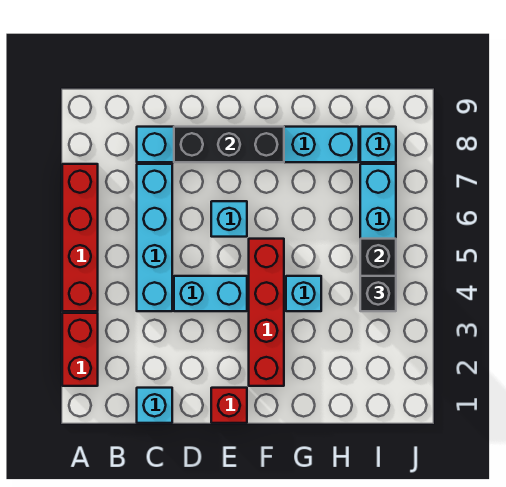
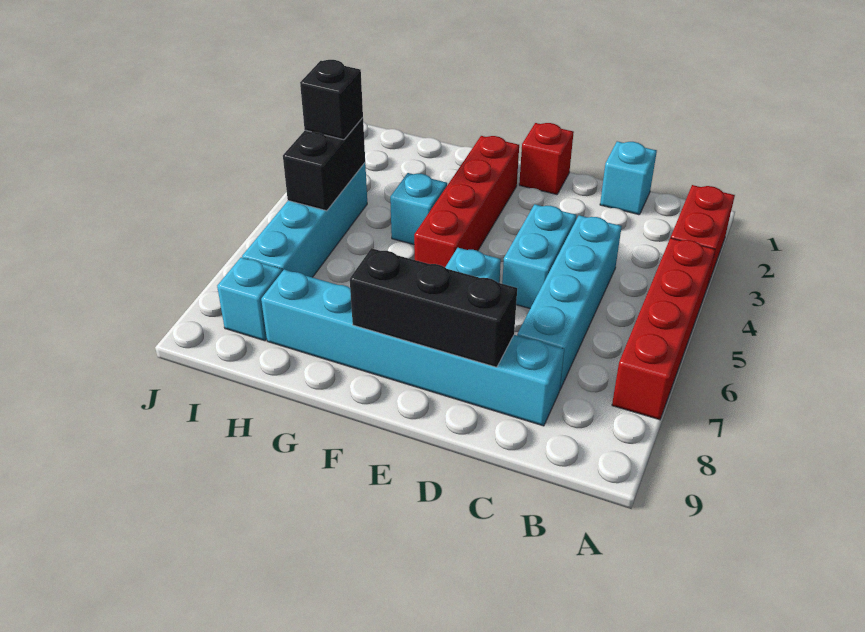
cyan brick D4:E4 level 1 -> cyan brick D4:D5 level 1

